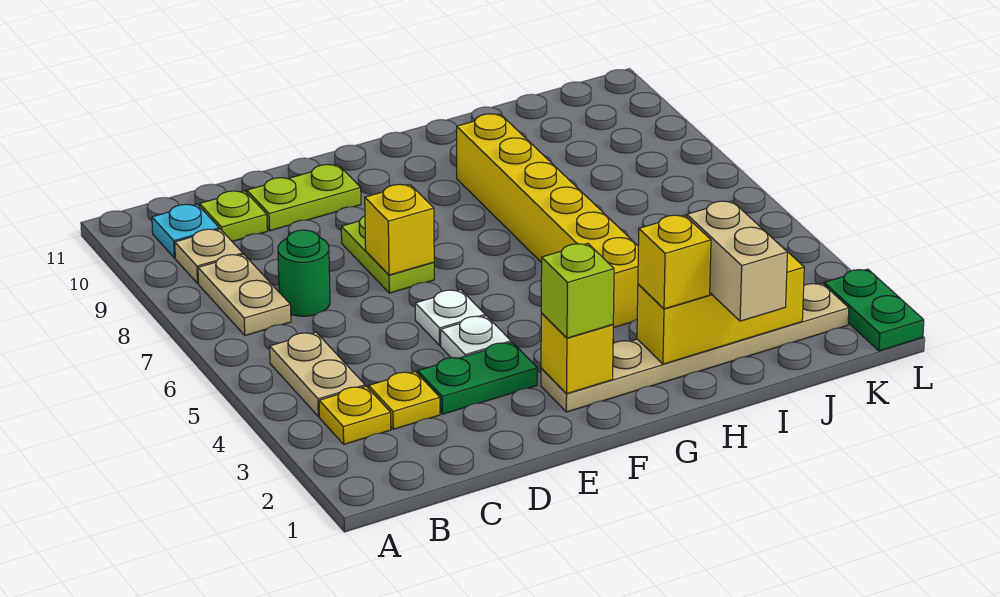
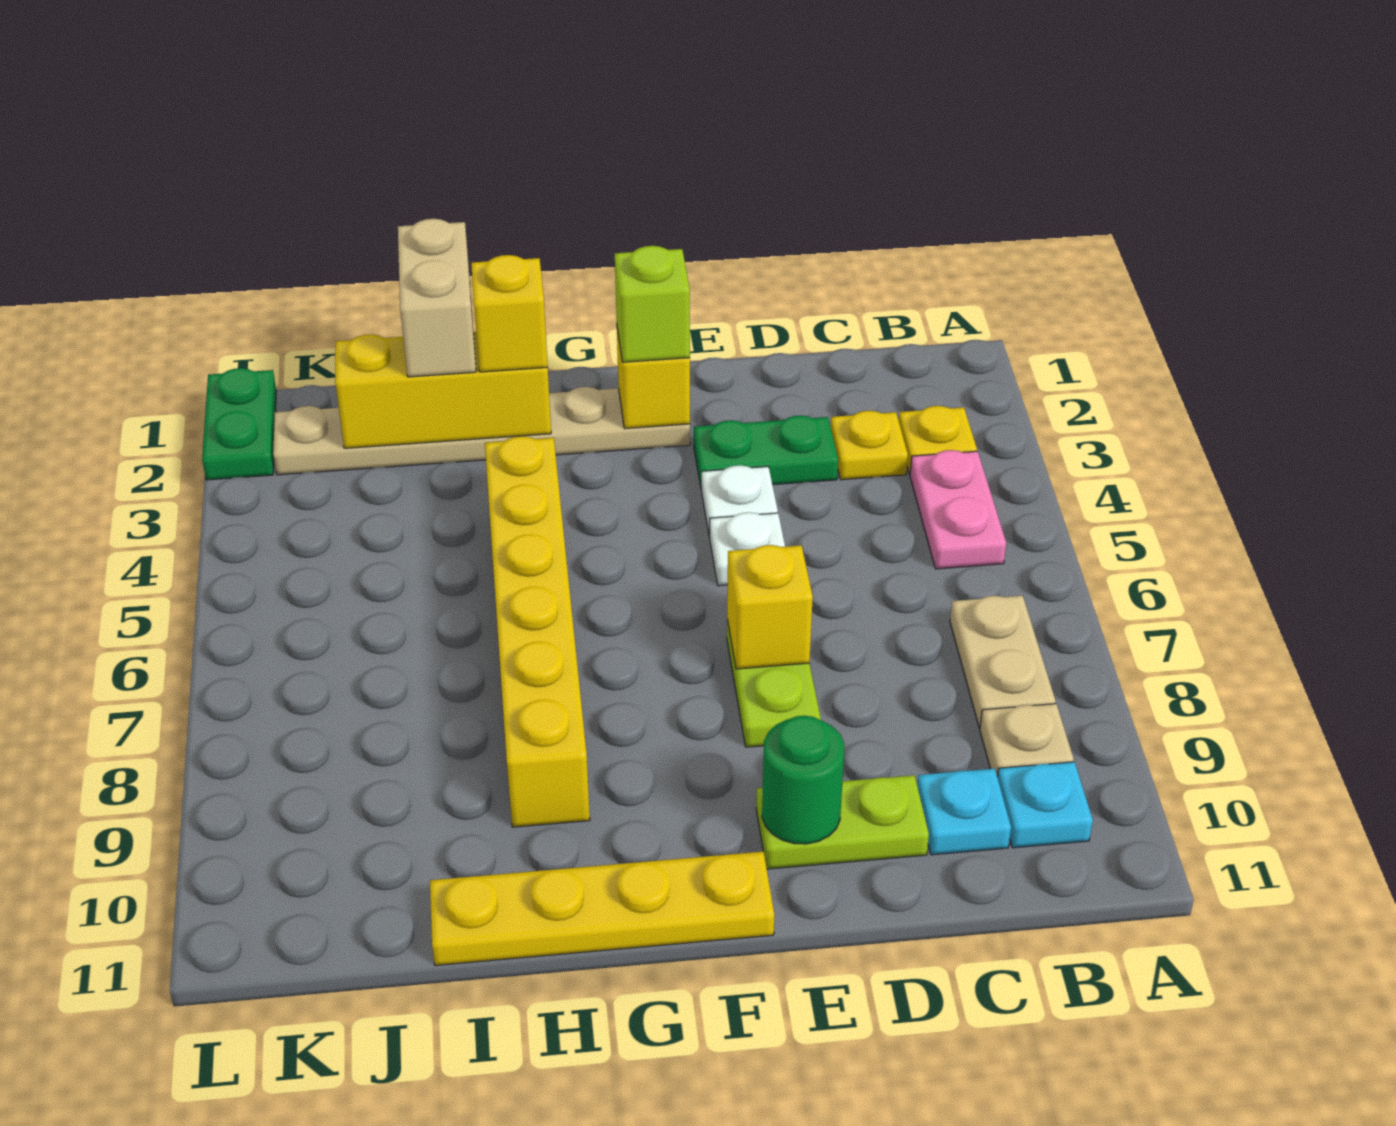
tan plate B4:B5 level 1 -> pink plate B4:B5 level 1
green round brick C7 level 1 -> green round brick E10 level 2
lime plate C10 level 1 -> cyan plate C10 level 1
none -> yellow plate F11:I11 level 1

